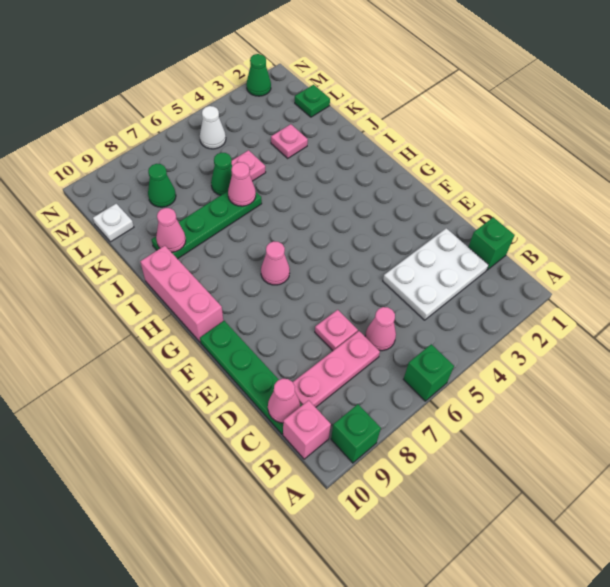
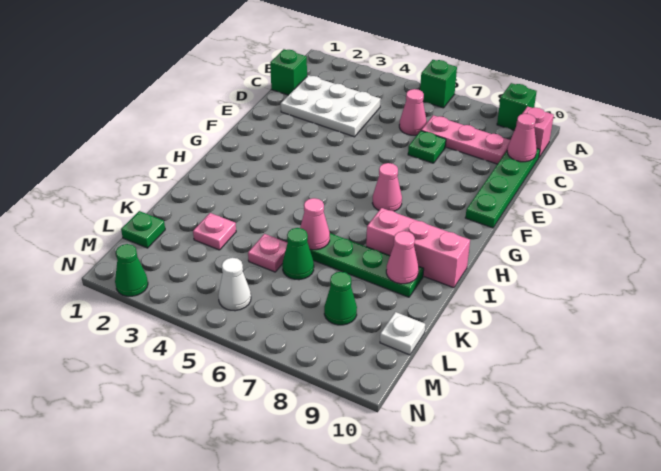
pink plate D7 level 1 -> green plate D7 level 1
pink brick G10:I10 level 1 -> pink brick I8:I10 level 1

